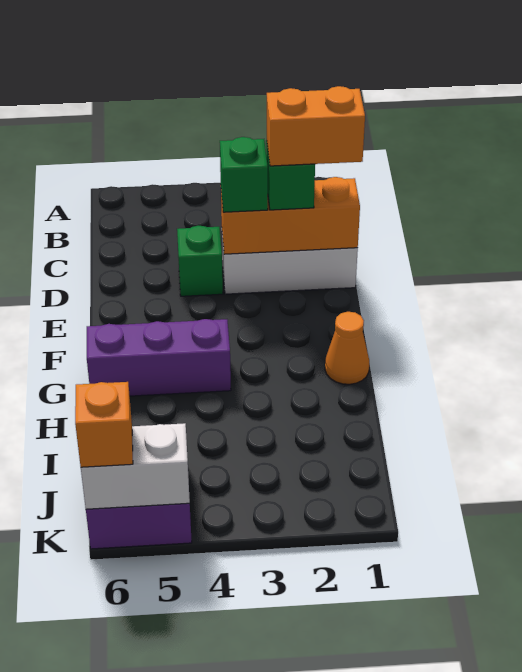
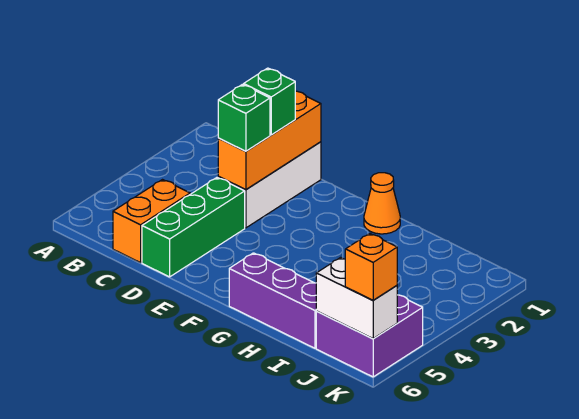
orange brick D1:D2 level 4 -> orange brick C5:C6 level 1
green brick D4 level 1 -> green brick D4:D6 level 1
purple brick G4:G6 level 1 -> purple brick G6:I6 level 1
white brick K5:K6 level 2 -> white brick J6:K6 level 2

